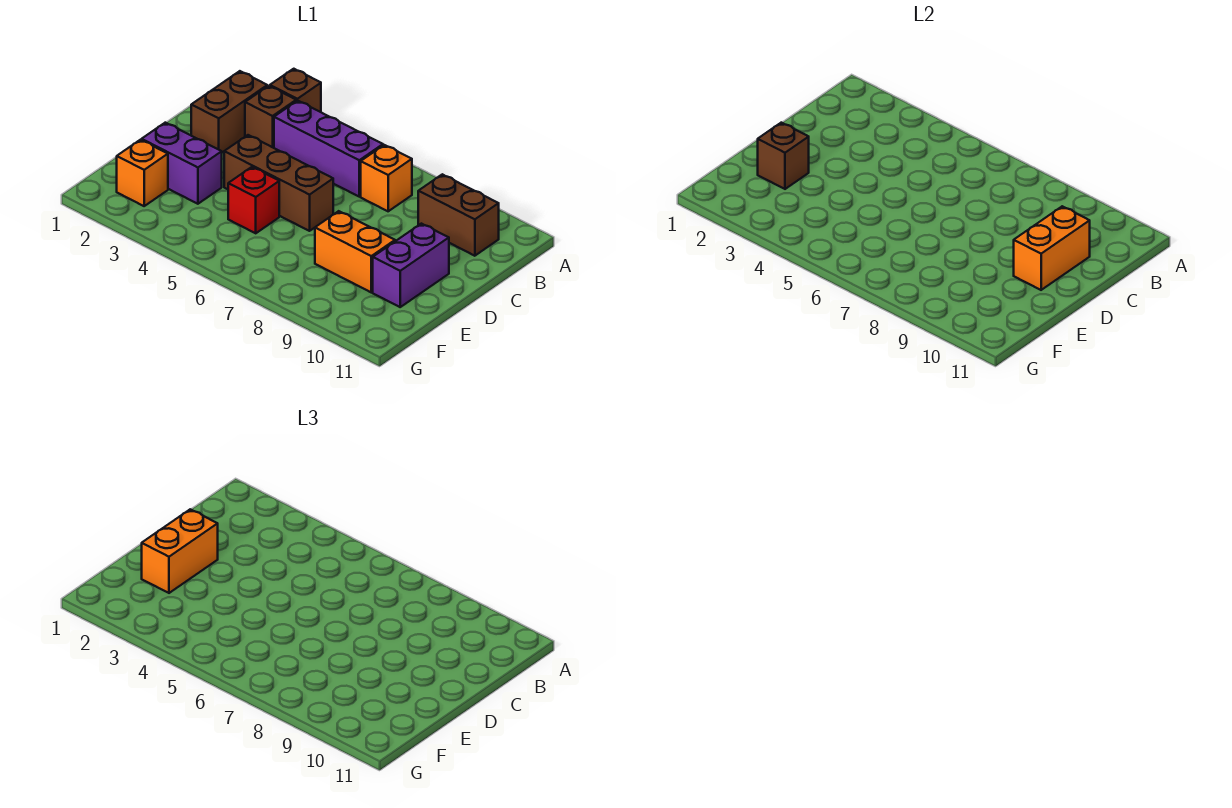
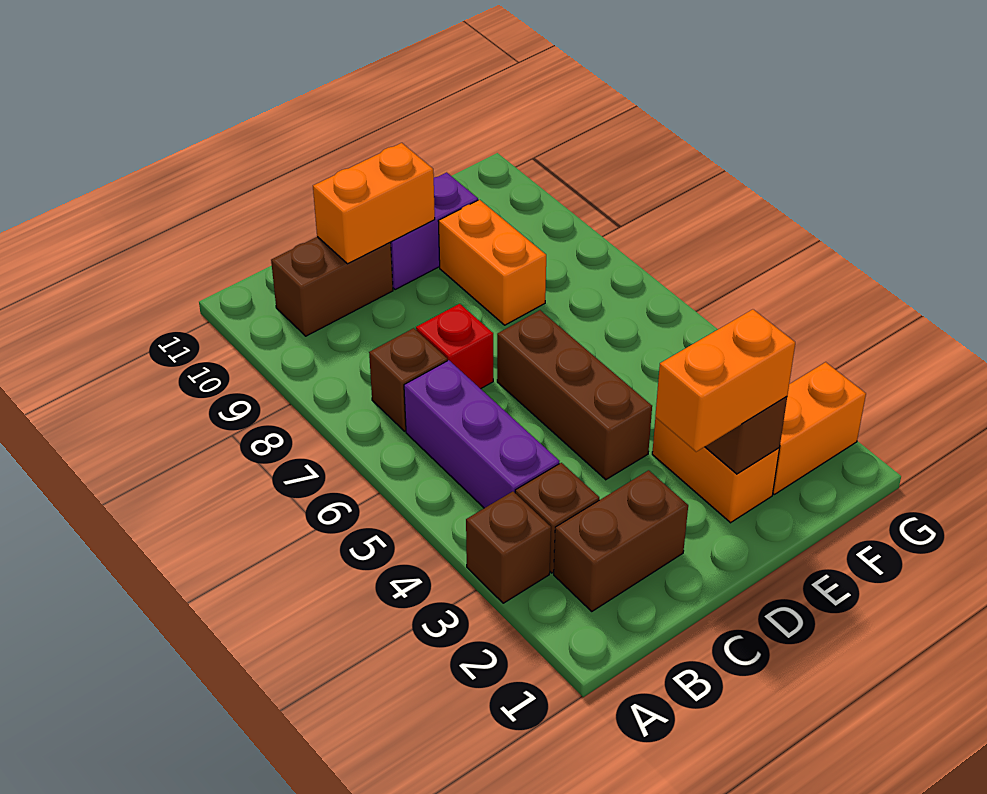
orange brick B7 level 1 -> brown brick B7 level 1
brown brick B9:B10 level 1 -> brown brick B10:C10 level 1
purple brick E2:E3 level 1 -> orange brick E2:E3 level 1
red brick E5 level 1 -> red brick C7 level 1
orange brick F2 level 1 -> orange brick F2:G2 level 1

